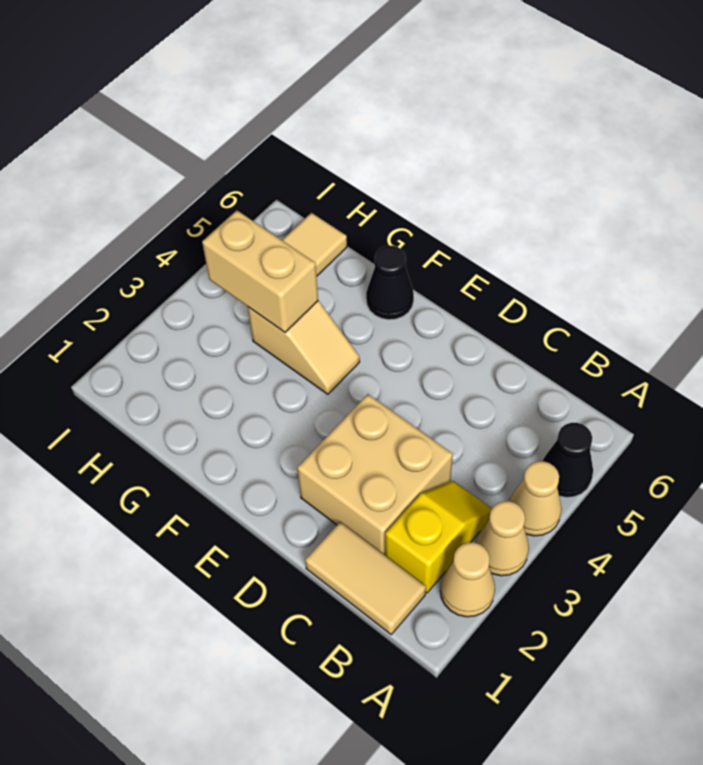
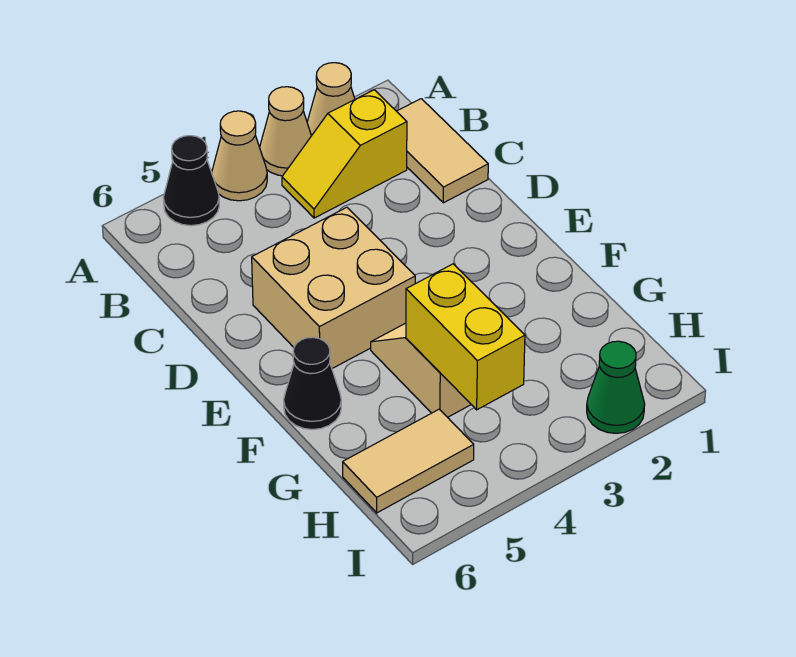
tan brick C2:D3 level 1 -> tan brick D4:E5 level 1
tan brick G4:H4 level 2 -> yellow brick G4:H4 level 2
none -> green cone I2 level 1

